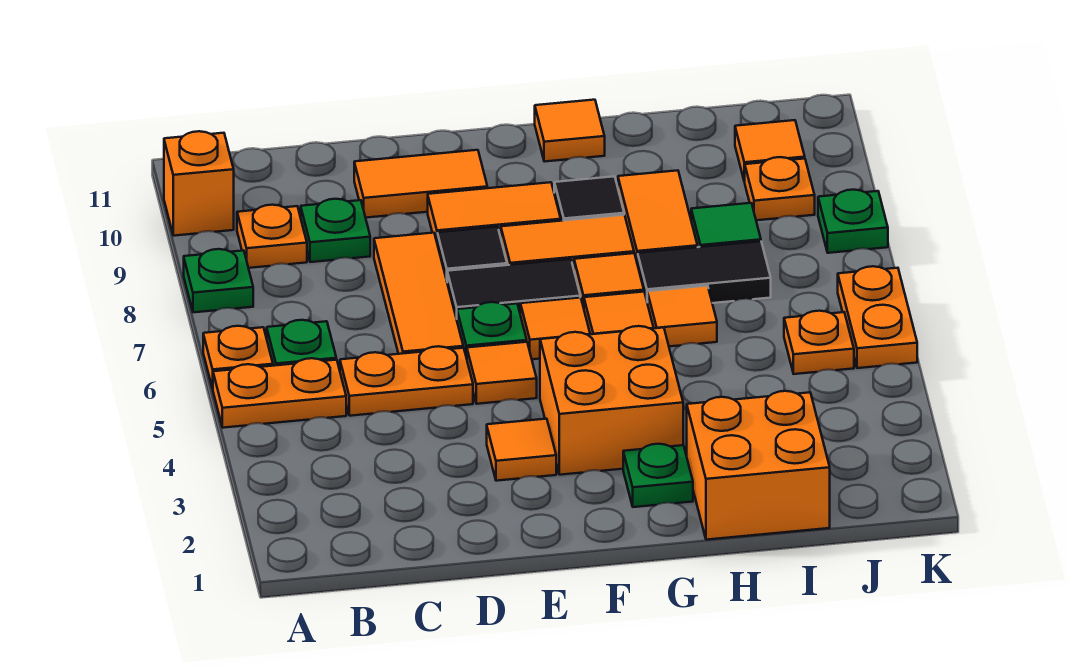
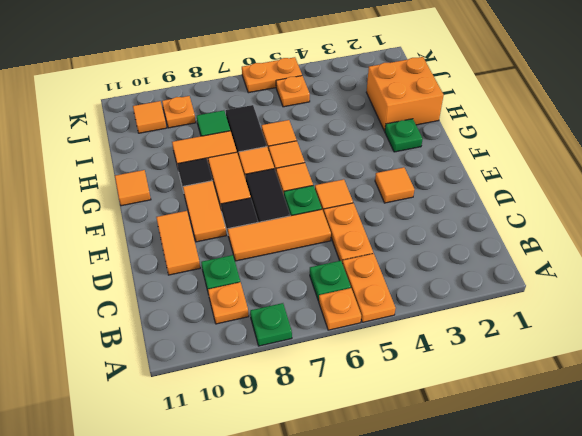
orange brick A10 level 1 -> none
orange brick F3:G4 level 1 -> none
green plate K8 level 1 -> none

